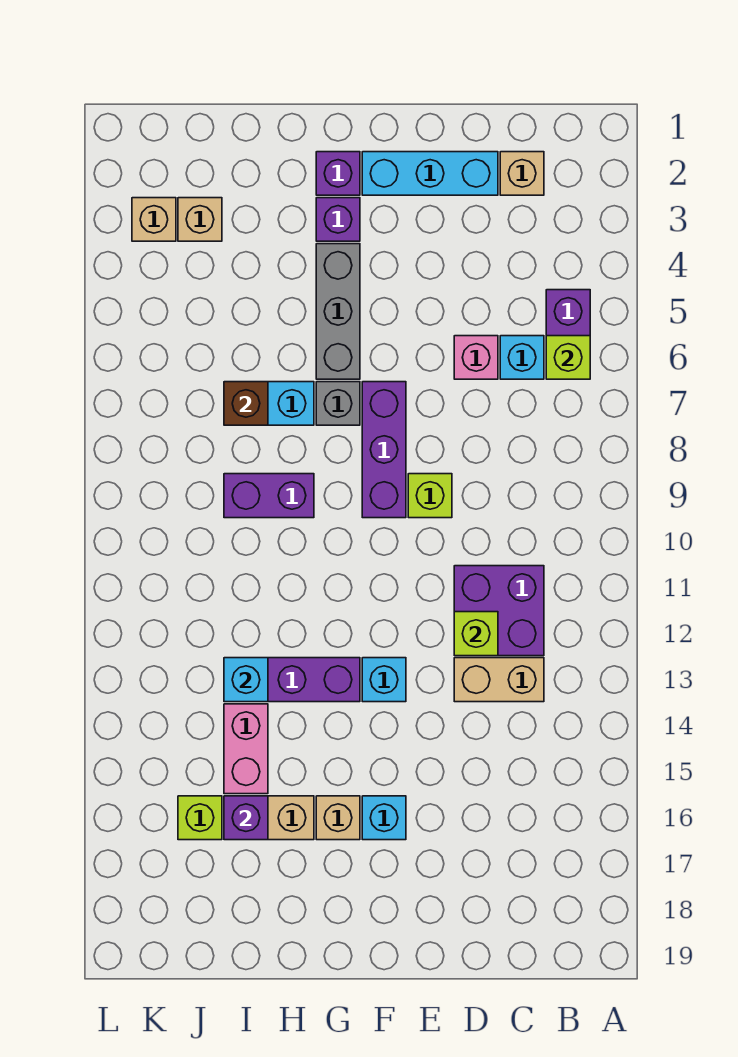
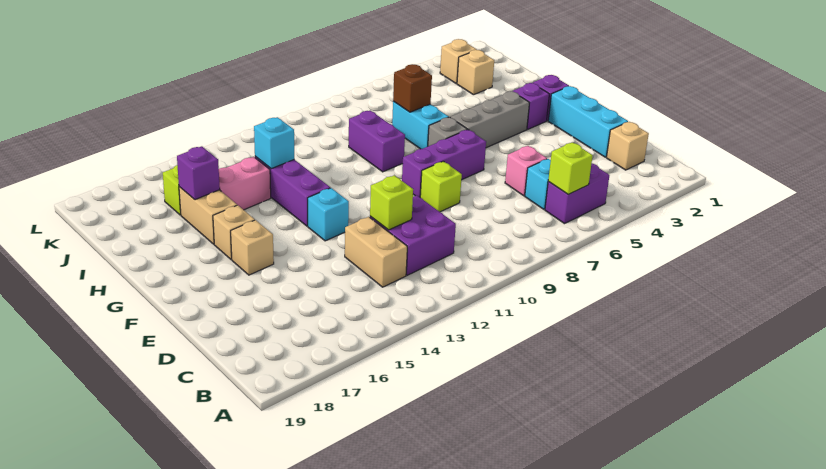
cyan brick F16 level 1 -> tan brick F16 level 1

